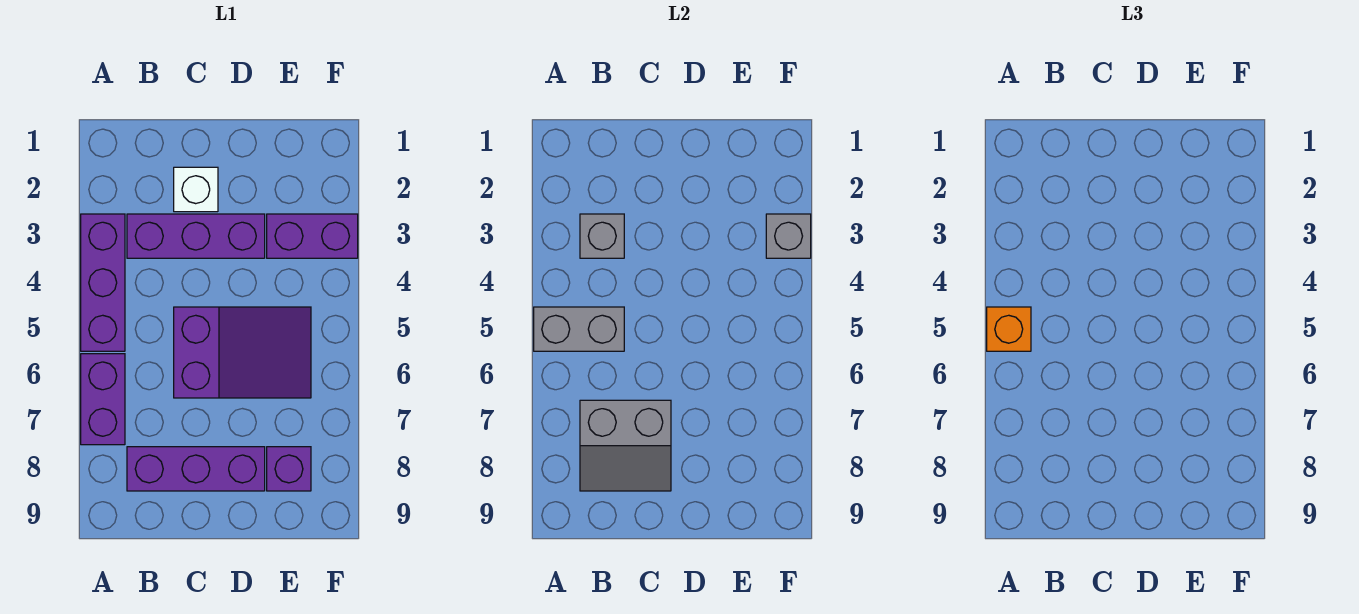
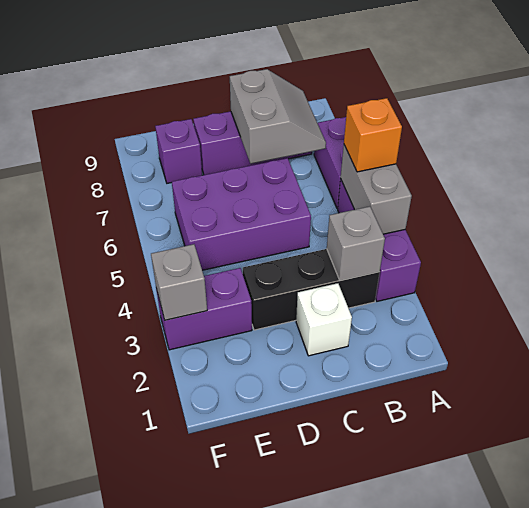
grey brick A5:B5 level 2 -> grey brick A4:A5 level 2
purple brick B3:D3 level 1 -> black brick B3:D3 level 1
grey slope B7:C8 level 2 top 7 -> grey slope B7:C8 level 2 top C
purple slope C5:E6 level 1 top C -> purple brick C5:E6 level 1

